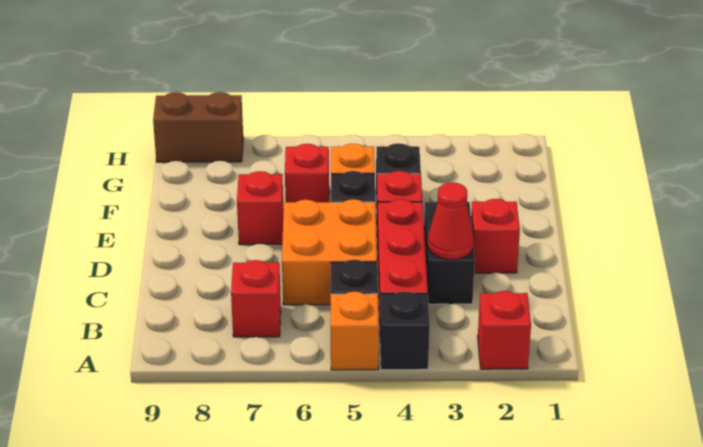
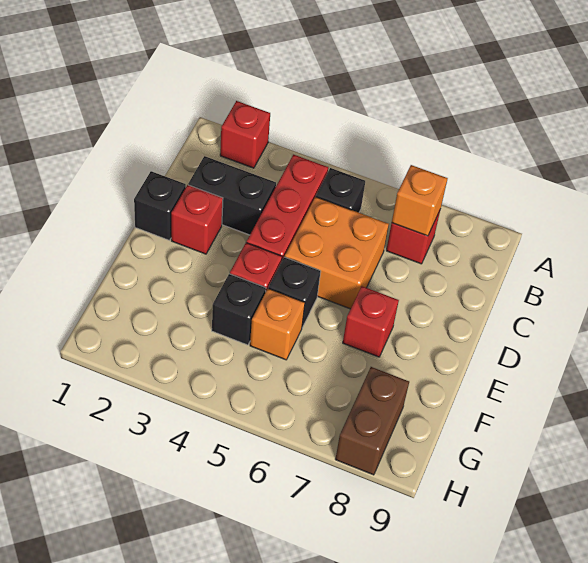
black brick A4 level 1 -> black brick D1 level 1
orange brick A5 level 1 -> orange brick B7 level 2
black brick C3:D3 level 1 -> black brick C2:C3 level 1
red cone C3 level 2 -> none
red brick F6 level 1 -> none
brown brick H8:H9 level 1 -> brown brick G8:H8 level 1

